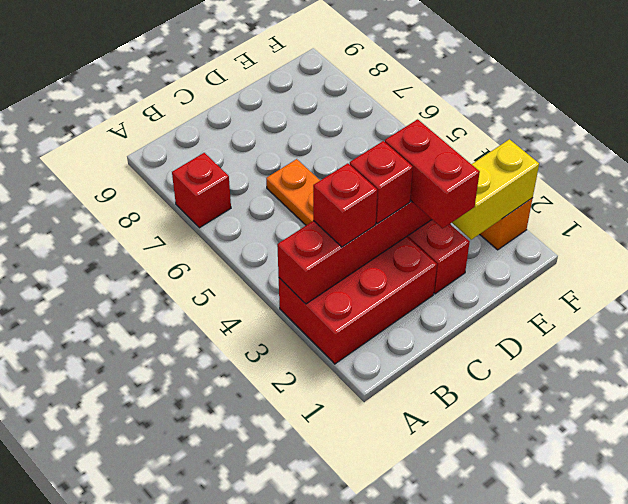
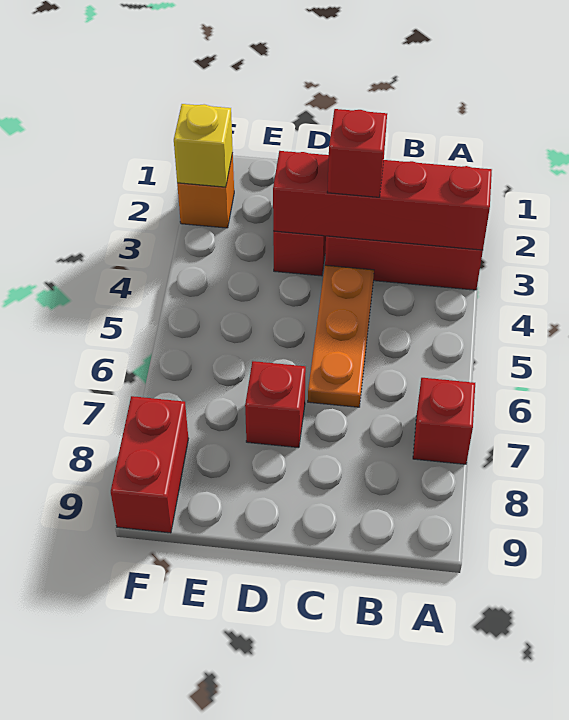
red brick B3 level 3 -> red brick D7 level 1
red brick D2:D3 level 3 -> red brick F8:F9 level 1
yellow brick E2:F2 level 2 -> yellow brick F2 level 2

